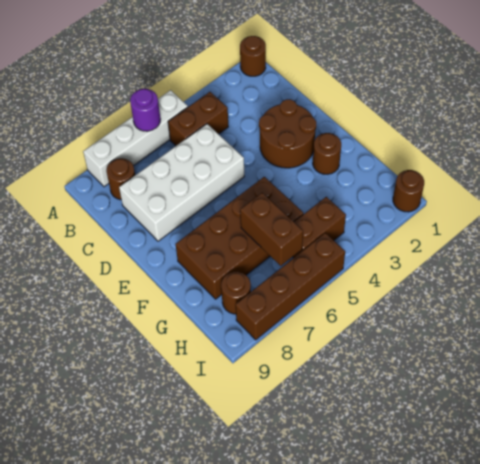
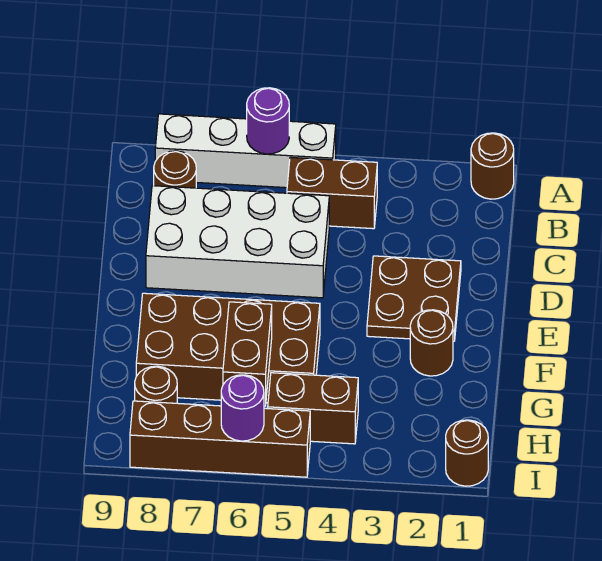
brown round brick D2:E3 level 1 -> brown plate D2:E3 level 1
none -> purple round brick I6 level 2

